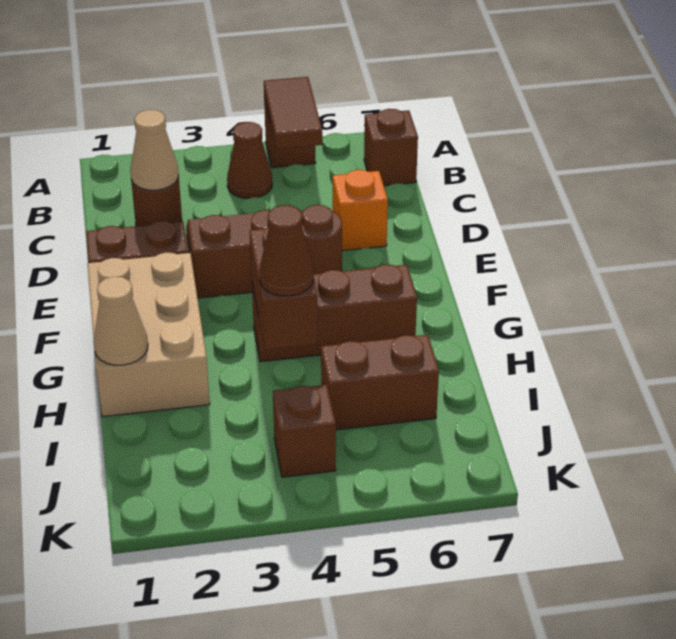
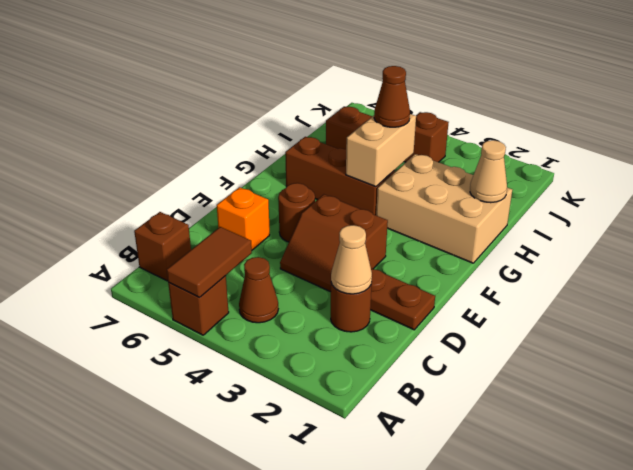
tan brick F1:H2 level 1 -> tan brick G1:H3 level 1
brown brick G4:H4 level 2 -> tan brick G4:H4 level 2

